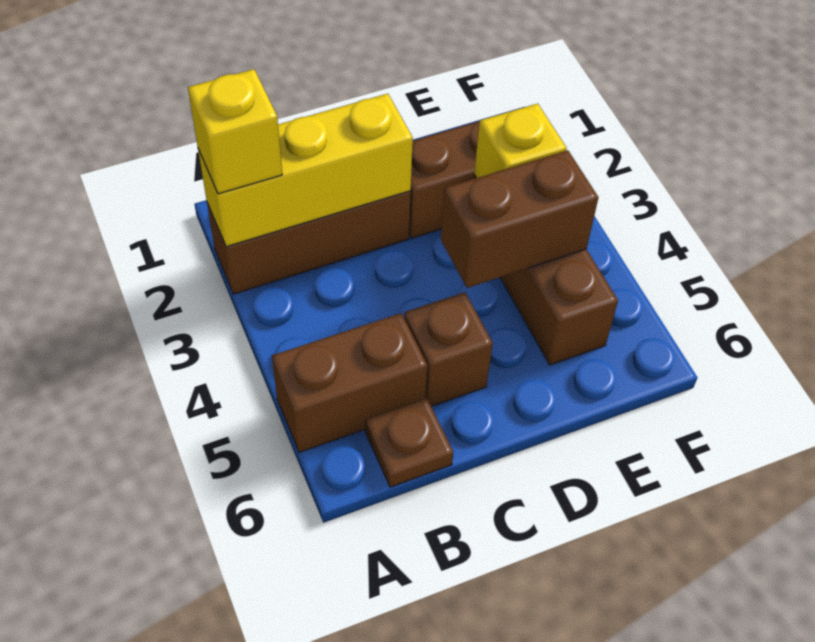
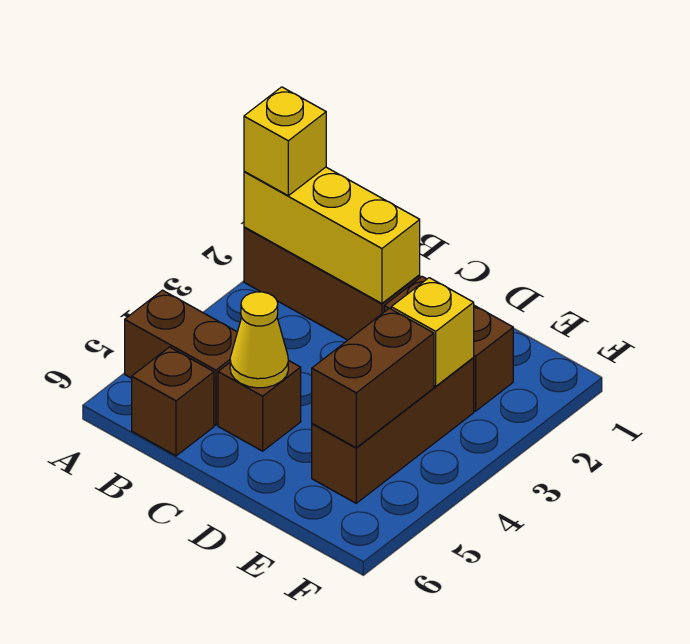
brown plate B6 level 1 -> brown brick B6 level 1
none -> yellow cone C5 level 2
brown brick D4:E4 level 2 -> brown brick E4:E5 level 2

